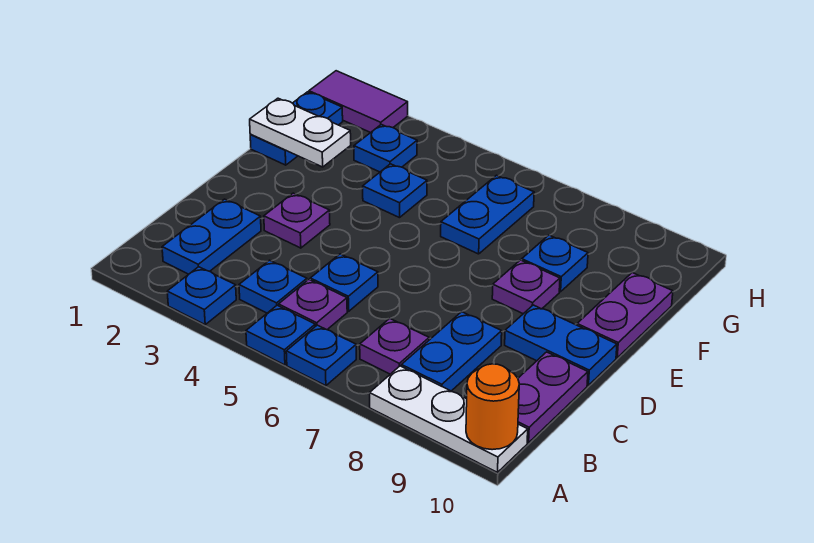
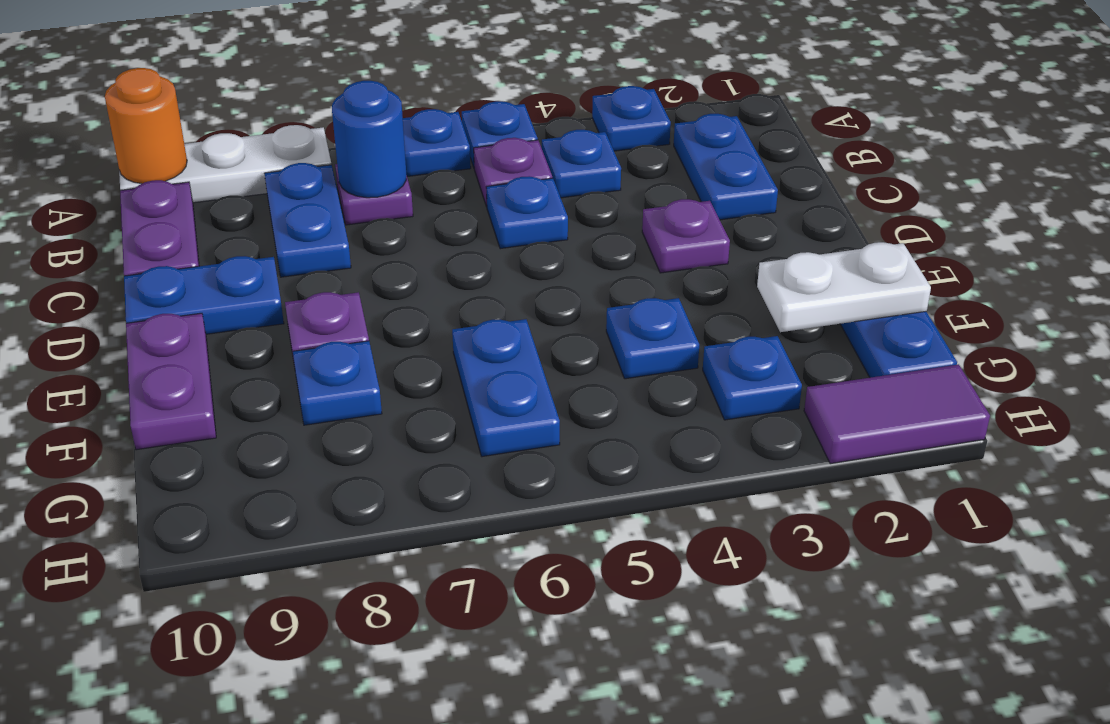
none -> blue round brick B7 level 2

